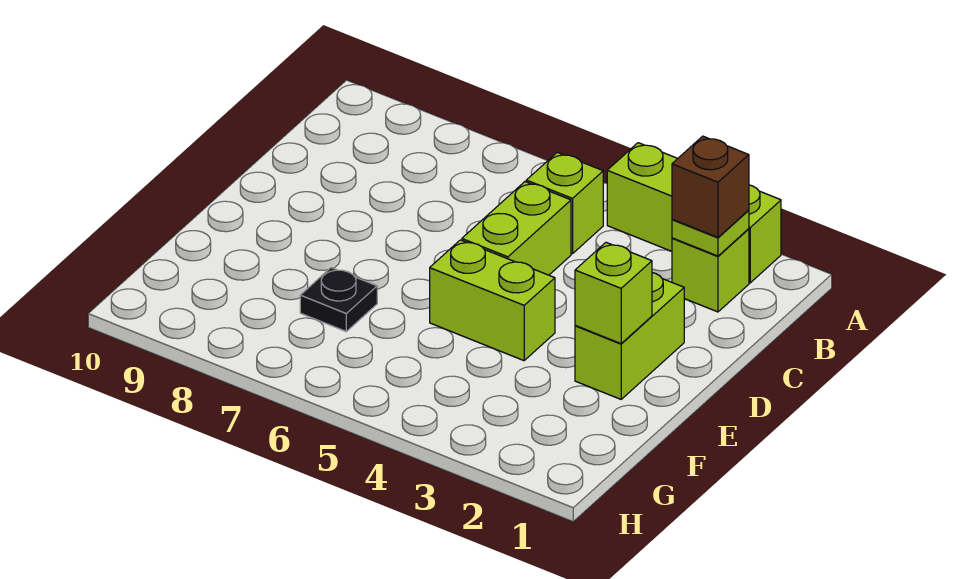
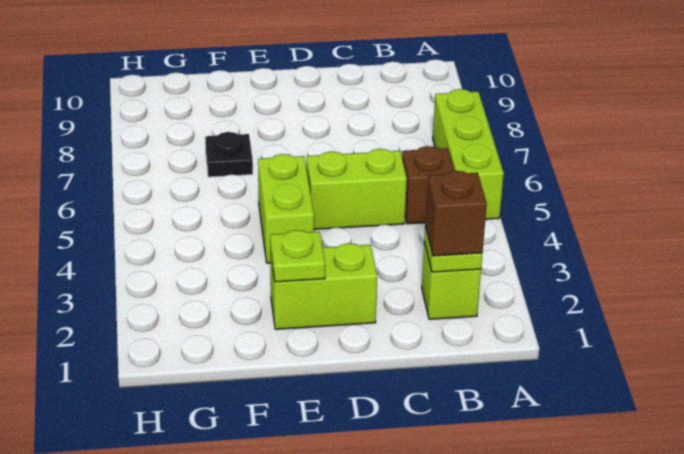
lime brick A2:A4 level 1 -> lime brick A5:A7 level 1
lime brick B5 level 1 -> brown brick B5 level 1
lime brick E2 level 2 -> lime plate E2 level 2

